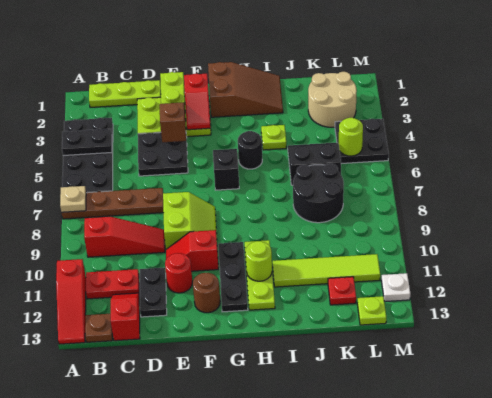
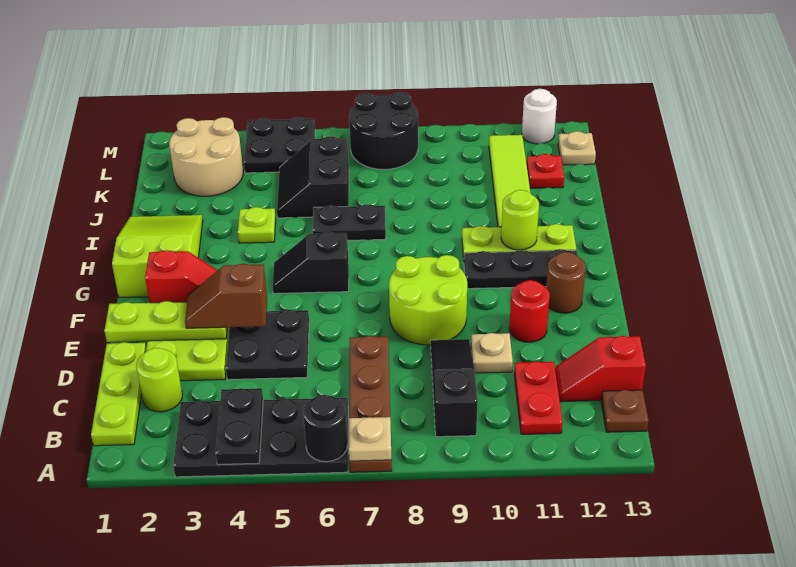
red slope A11:A13 level 1 top 11 -> none
red slope B9:D9 level 1 top B -> black slope B9:D9 level 1 top B
none -> tan plate D10 level 1
black plate D11:D12 level 1 -> black plate I6:I7 level 1
lime slope E8:F9 level 1 top E -> lime round brick E8:F9 level 1
red slope E10:F10 level 1 top F -> none
brown slope G1:I2 level 1 top G -> lime slope G1:I2 level 1 top G
black round brick H5 level 1 -> black round brick A6 level 2
black round brick J7:K8 level 1 -> black round brick L7:M8 level 1
lime round brick L5 level 2 -> lime round brick C2 level 1
lime plate L13 level 1 -> tan plate L13 level 1
white plate M12 level 1 -> white round brick M12 level 1

